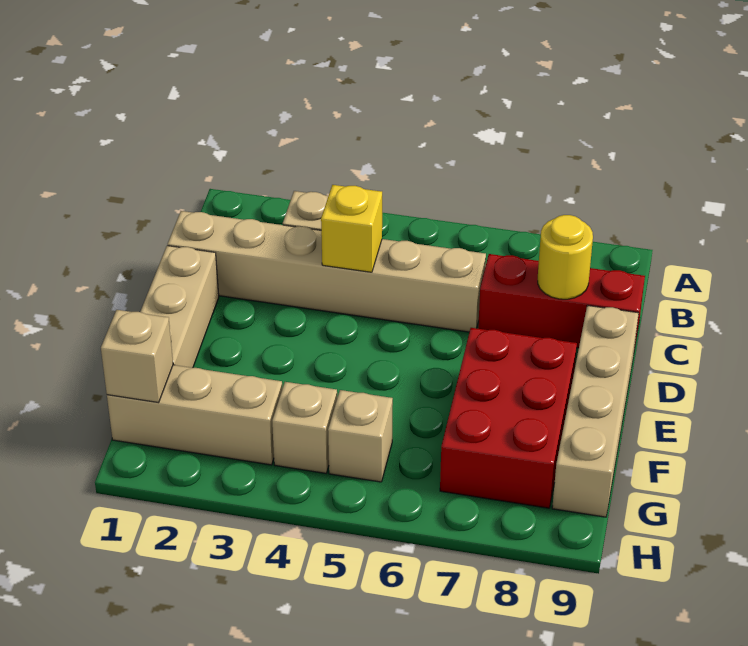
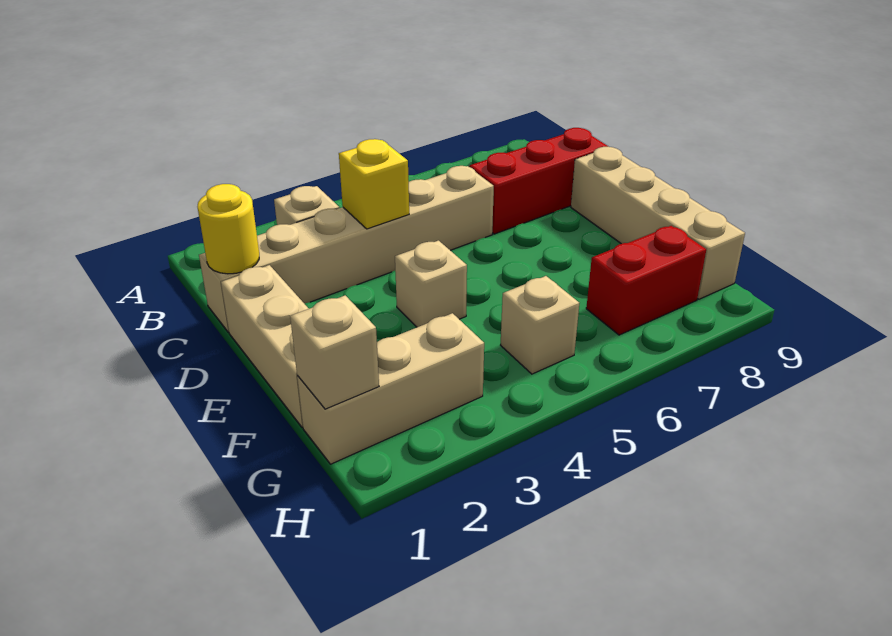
yellow round brick C8 level 2 -> yellow round brick C1 level 2
red brick E7:G8 level 1 -> red brick G7:G8 level 1
tan brick G4 level 1 -> tan brick E4 level 1

